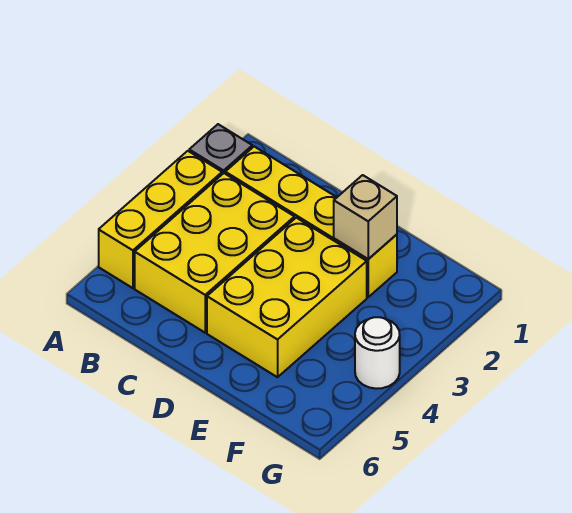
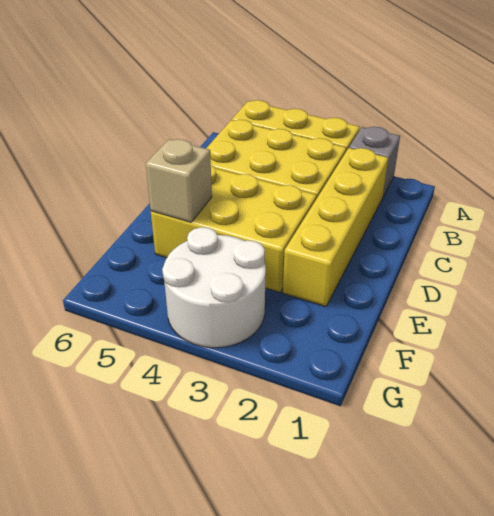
tan brick E2 level 2 -> tan brick E5 level 2
white round brick G4 level 1 -> white round brick F3:G4 level 1

